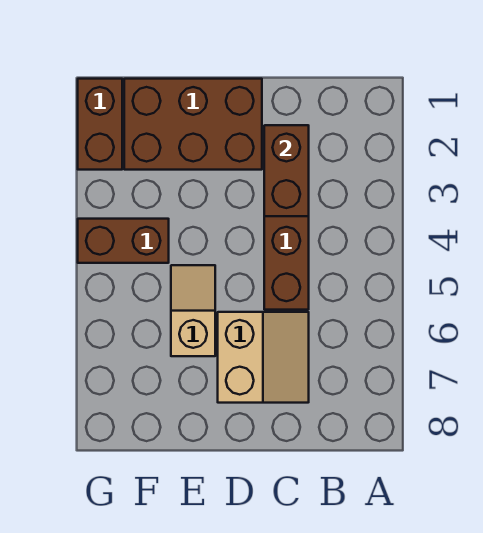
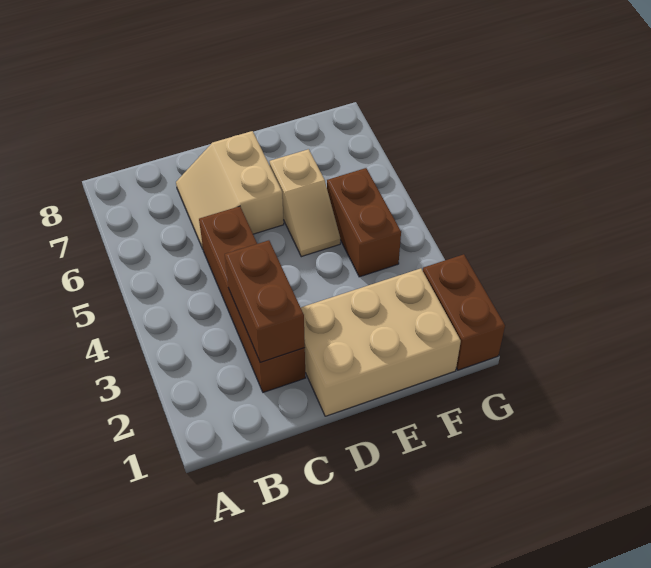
brown brick D1:F2 level 1 -> tan brick D1:F2 level 1
brown brick F4:G4 level 1 -> brown brick F4:F5 level 1

